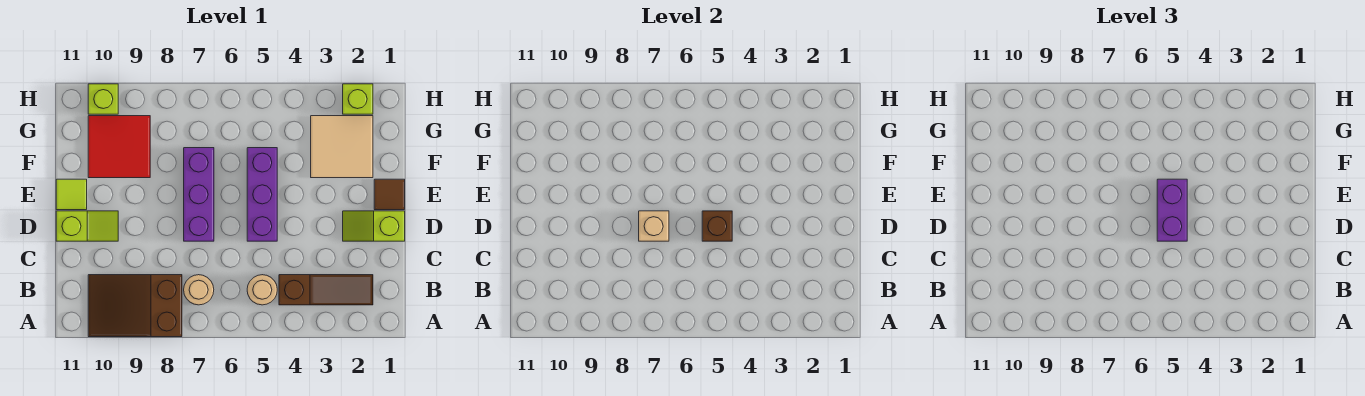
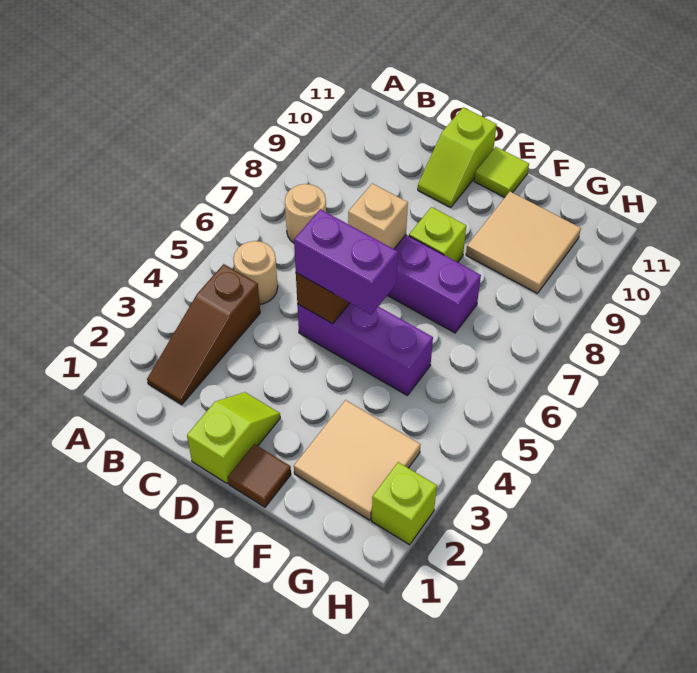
brown slope A8:B10 level 1 top 8 -> none
red tile F9:G10 level 1 -> tan tile F9:G10 level 1
lime brick H10 level 1 -> lime brick E8 level 1

